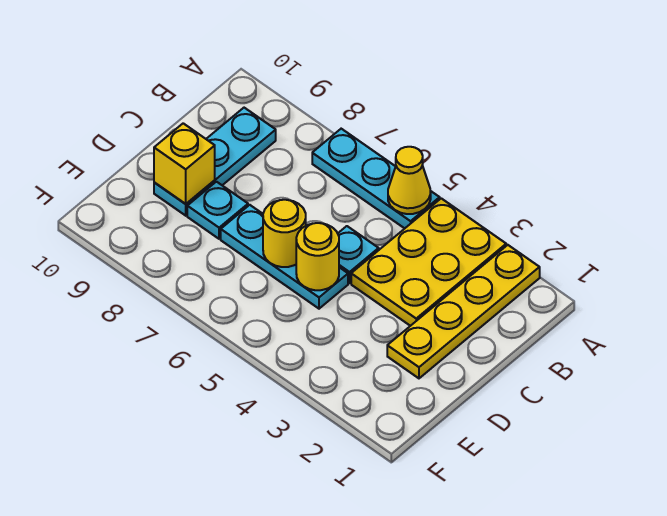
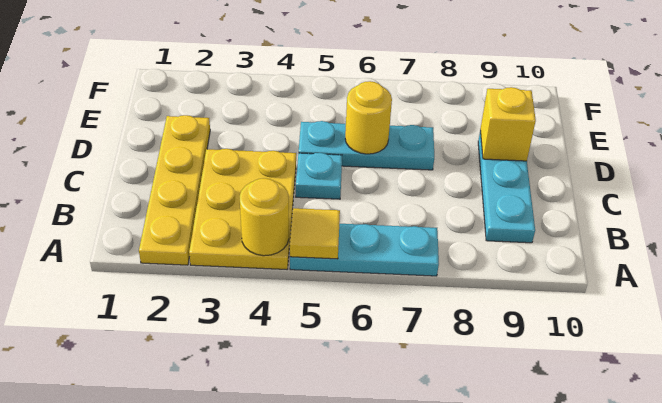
yellow cone A5 level 2 -> yellow tile A5 level 2
yellow round brick D5 level 2 -> yellow round brick A4 level 2
cyan plate D8 level 1 -> none

